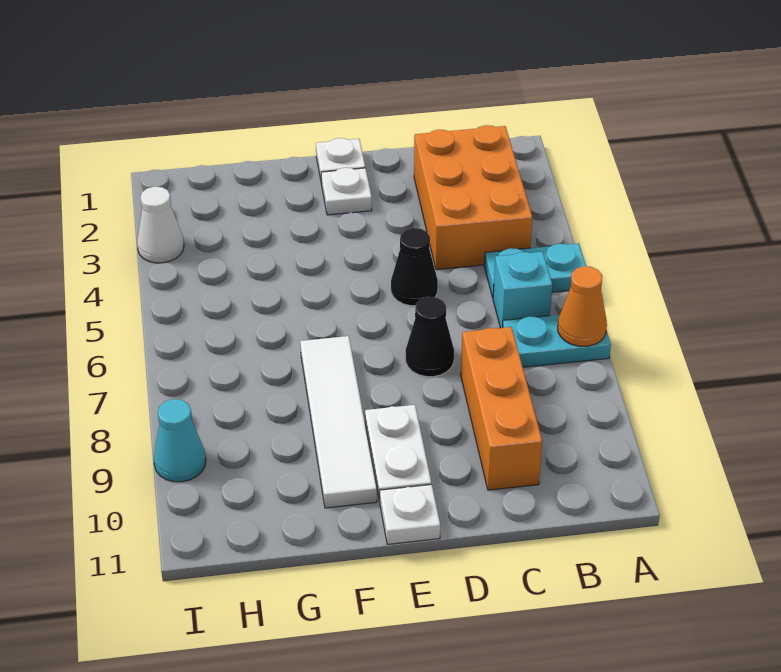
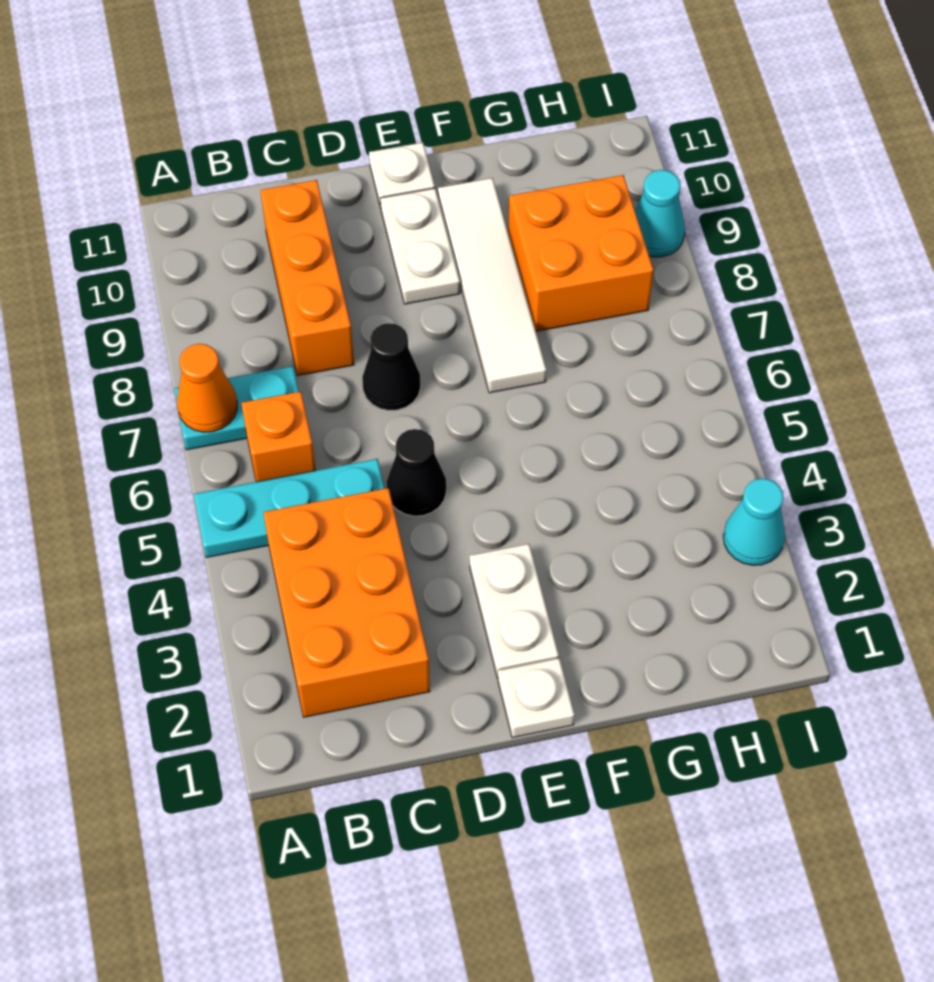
cyan plate A5:B5 level 1 -> cyan plate A5:C5 level 1
cyan brick B6 level 1 -> orange brick B6 level 1
white plate E2 level 1 -> white plate E2:E3 level 1
none -> orange brick G8:H9 level 1
white cone I3 level 1 -> cyan cone I3 level 1

